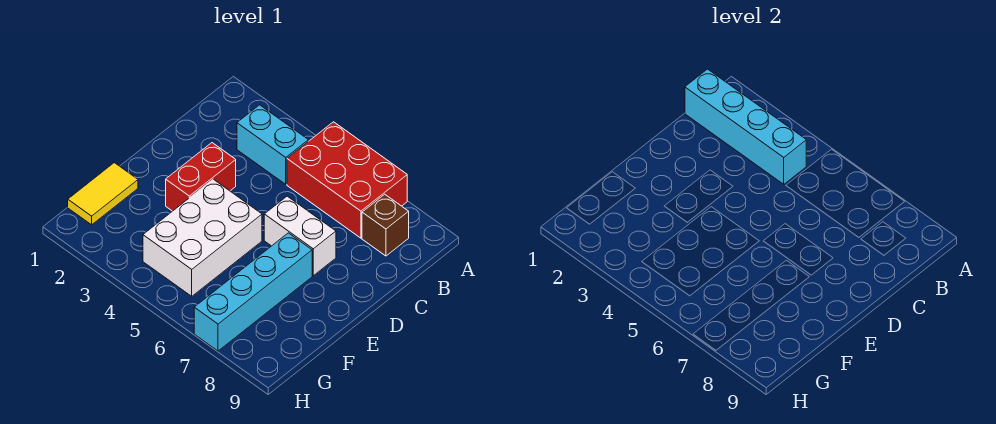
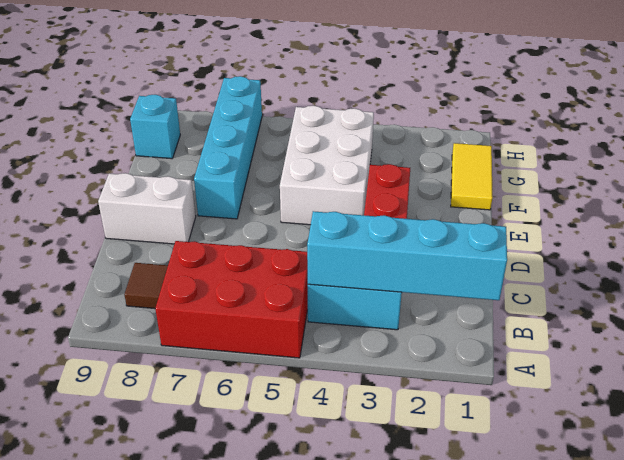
brown brick B8 level 1 -> brown tile B8 level 1
white brick D6:D7 level 1 -> white brick D8:D9 level 1
none -> cyan brick G9 level 1

